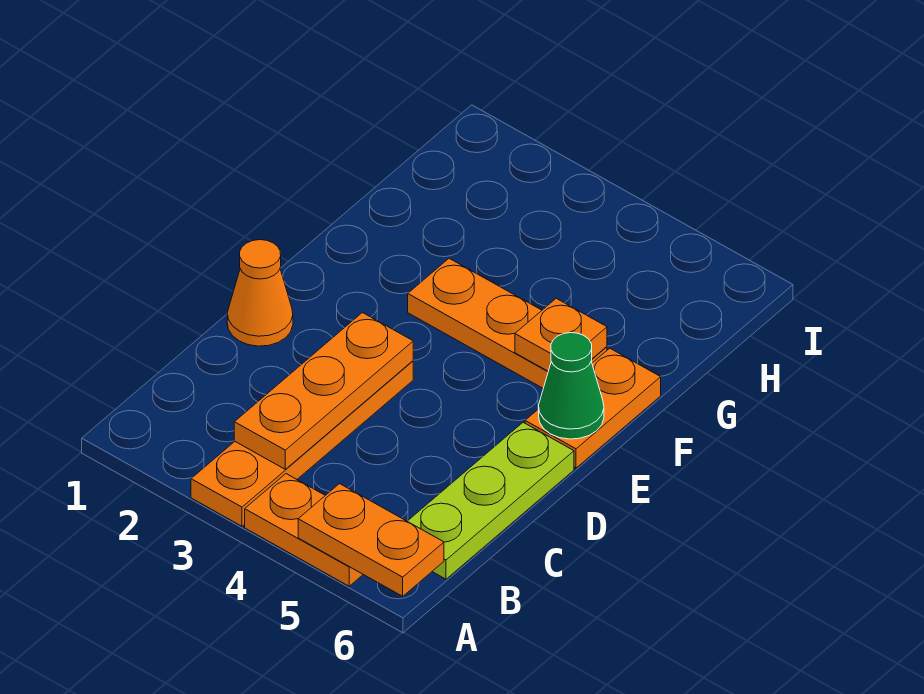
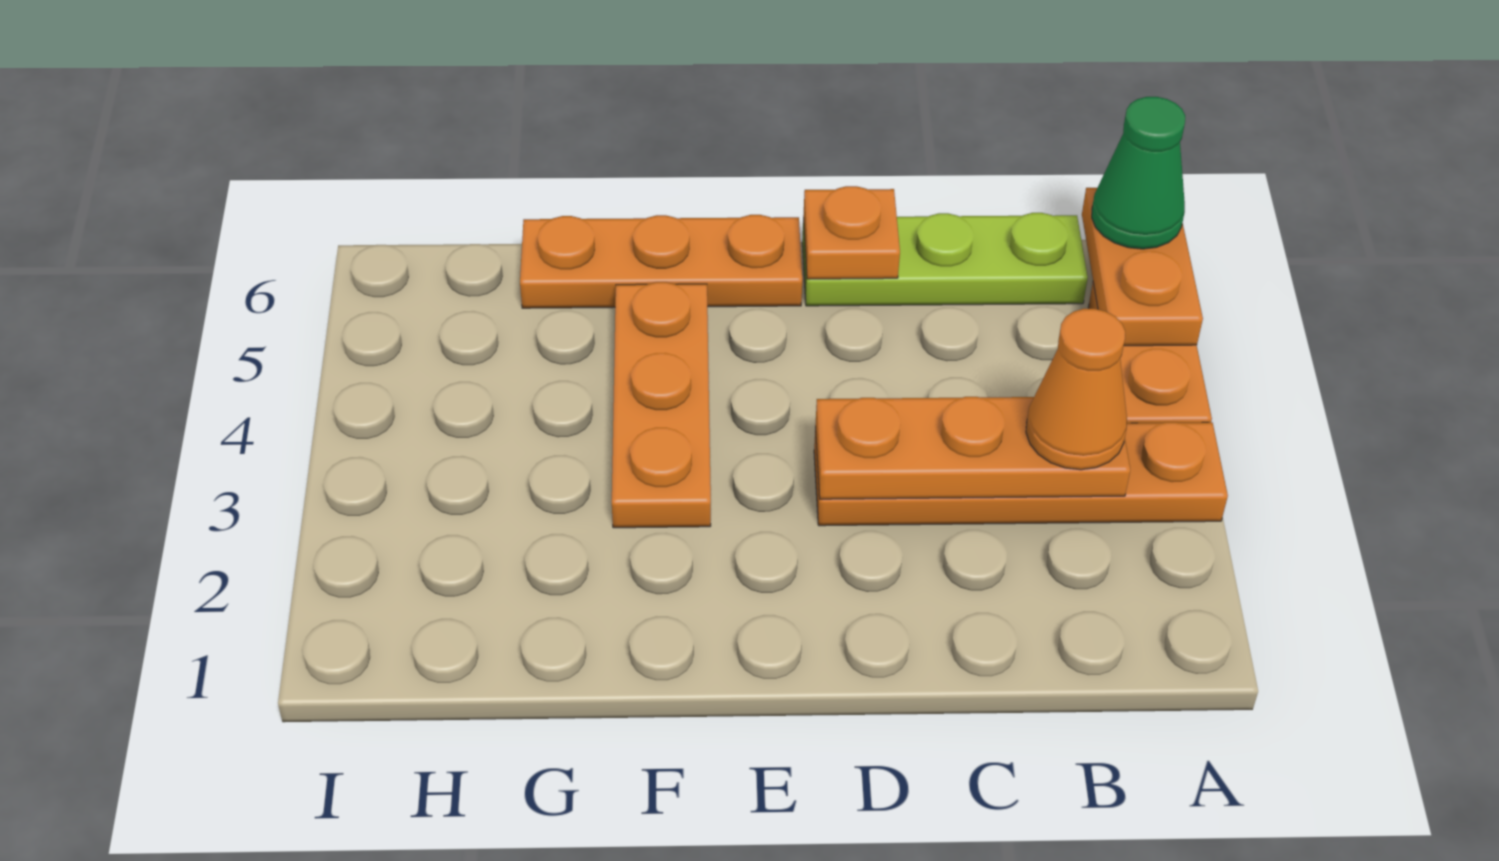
orange cone D1 level 1 -> orange cone B3 level 3
orange plate E6:F6 level 1 -> orange plate E6:G6 level 1
green cone E6 level 2 -> green cone A6 level 3
orange plate F5 level 2 -> orange plate D6 level 2

